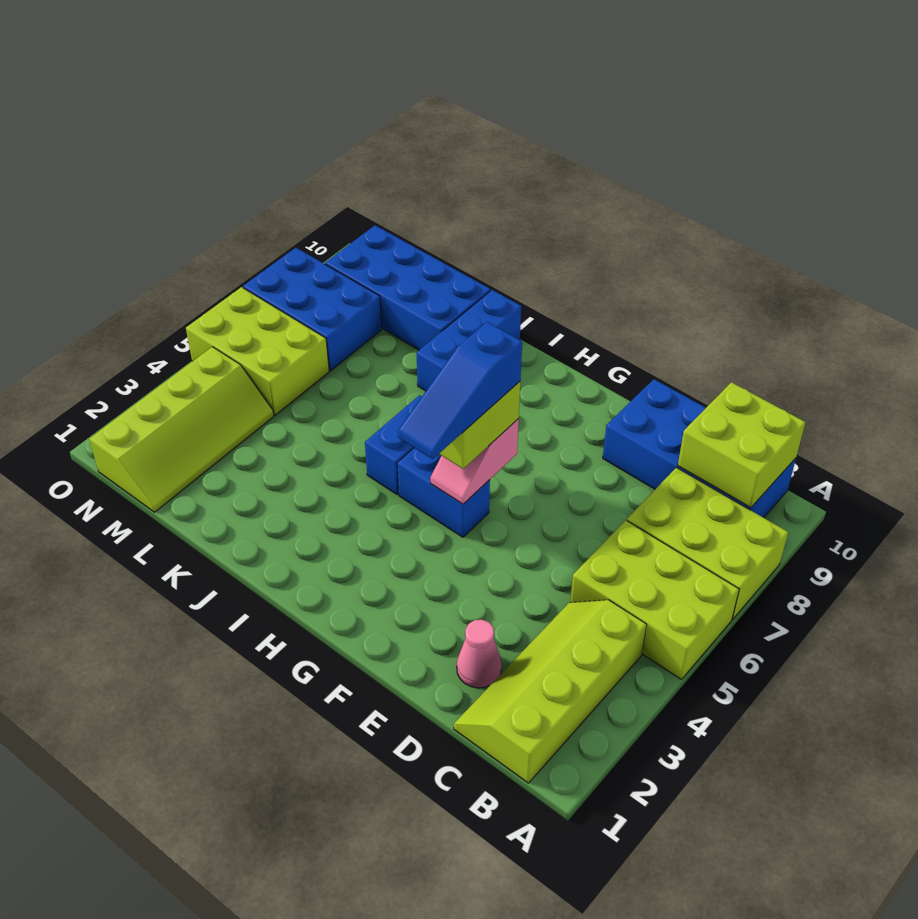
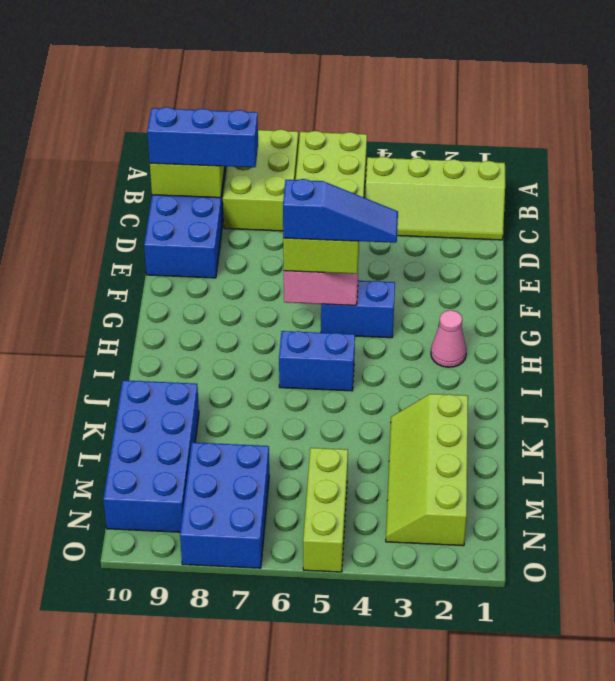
pink cone D2 level 1 -> pink cone H2 level 1
blue brick G5:H5 level 1 -> blue brick G4:G5 level 1
blue brick J8:J10 level 1 -> blue brick C8:C10 level 3
lime slope M1:N4 level 1 top N -> lime slope K2:N3 level 1 top 2
lime brick M5:O6 level 1 -> lime brick M5:O5 level 1

